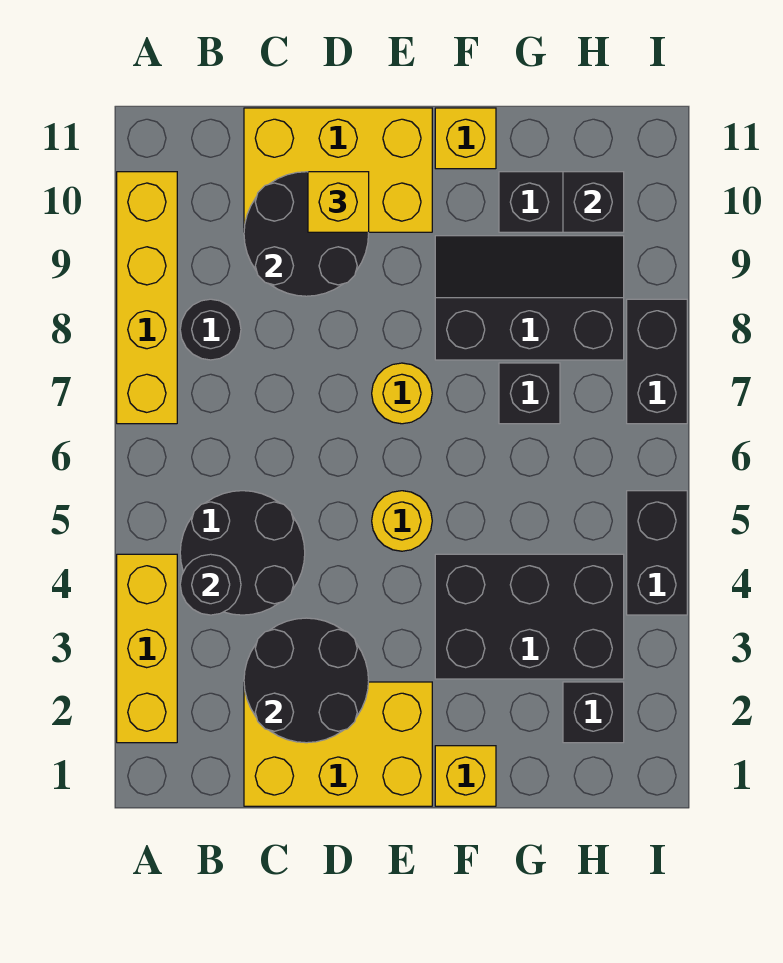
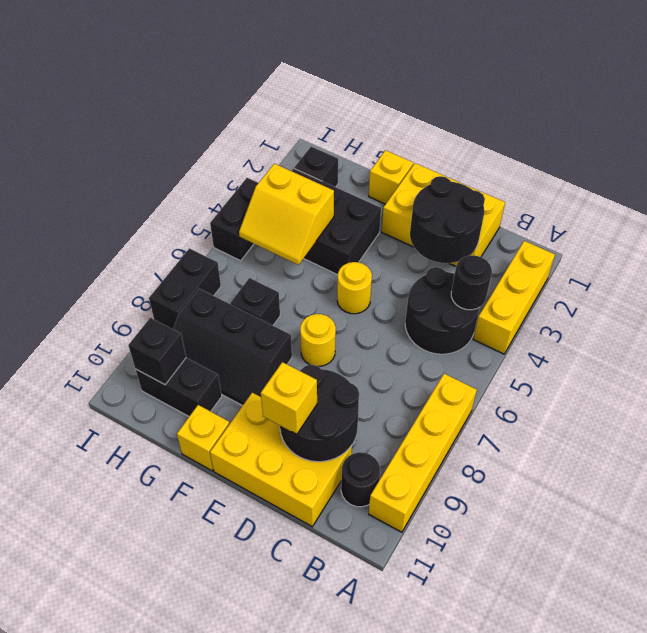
black round brick B8 level 1 -> black round brick B10 level 1
none -> yellow slope G4:H5 level 2 top 4

